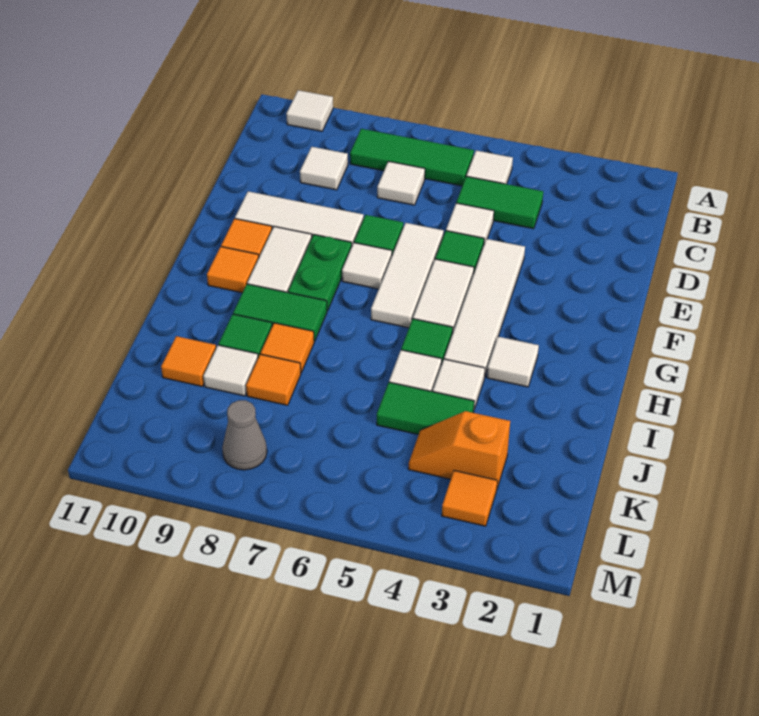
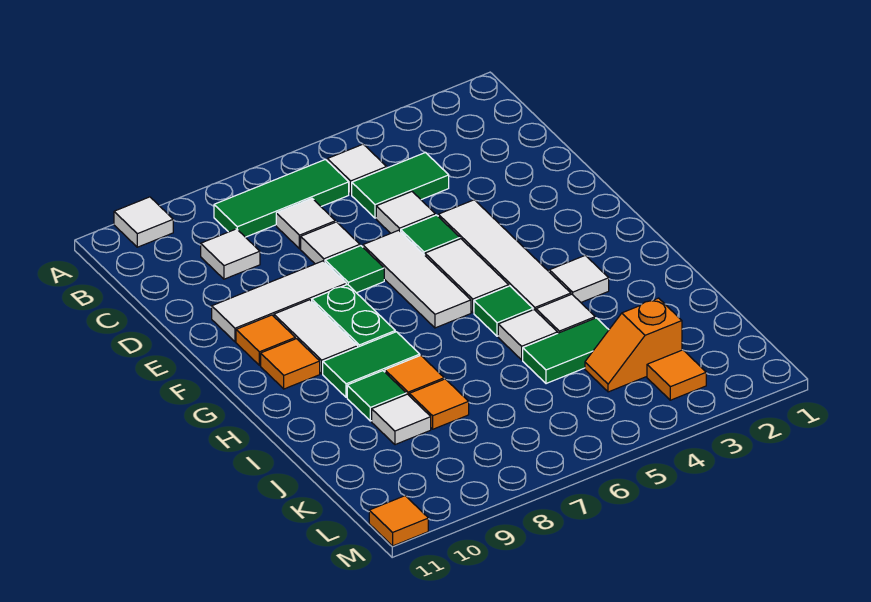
white tile F7 level 1 -> white tile D7 level 1
orange tile J10 level 1 -> orange tile M11 level 1
grey cone L8 level 1 -> none

